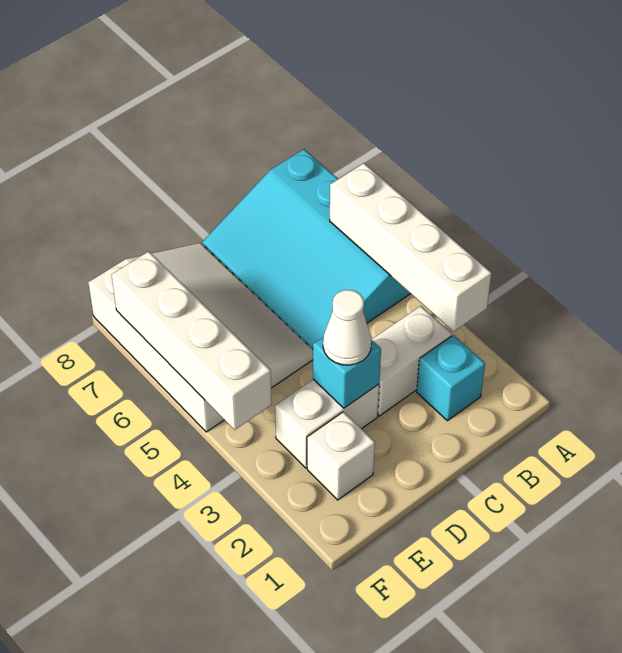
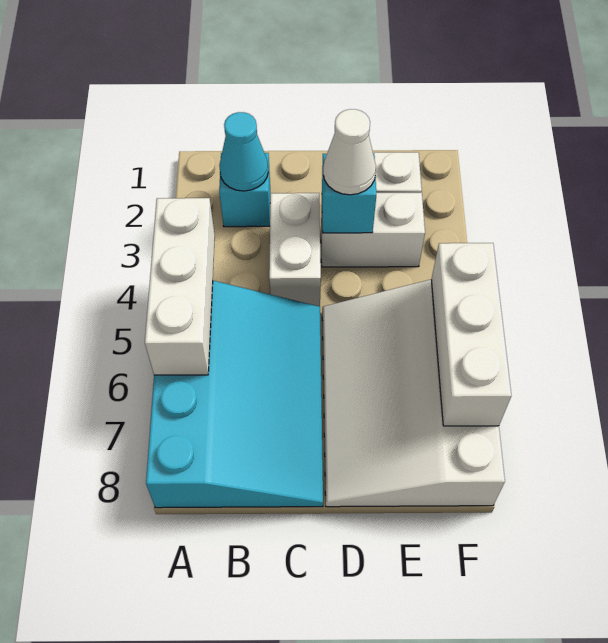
white brick A3:A6 level 2 -> white brick A4:A6 level 2
none -> cyan cone B2 level 2
white brick B3:C3 level 1 -> white brick C3:C4 level 1
white brick F4:F7 level 2 -> white brick F5:F7 level 2

